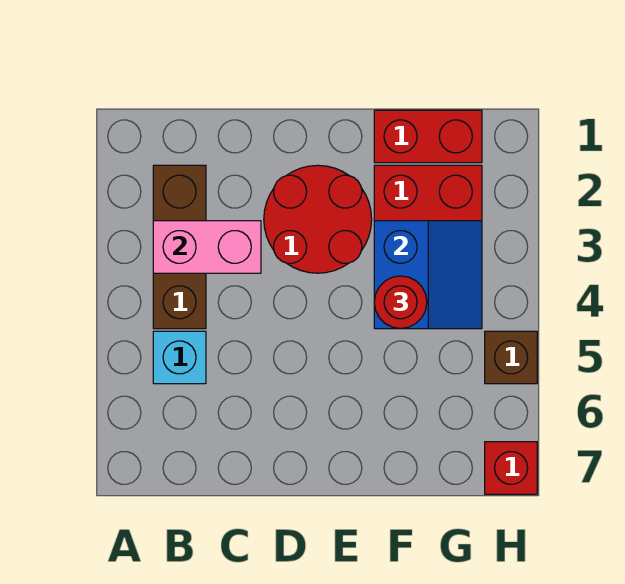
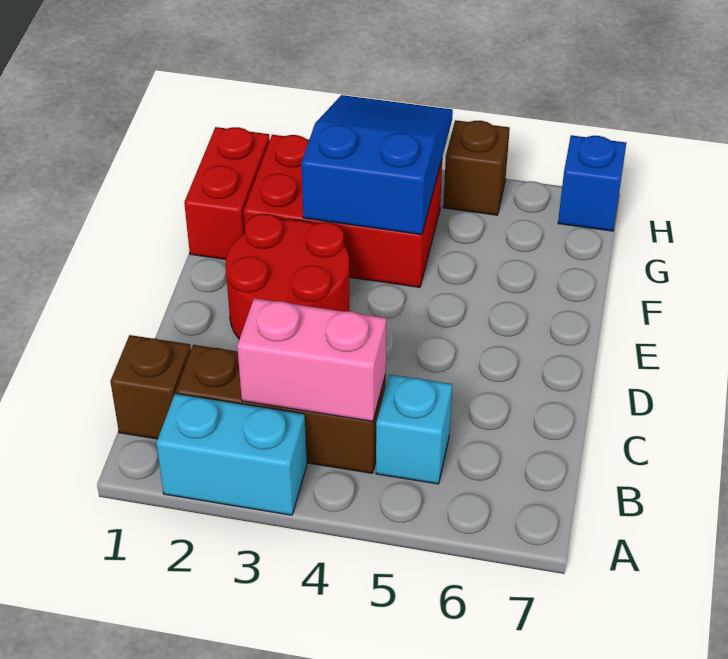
none -> cyan brick A2:A3 level 1
none -> brown brick B1 level 1
pink brick B3:C3 level 2 -> pink brick B3:B4 level 2
blue slope F3:G4 level 2 top F -> blue slope F3:H4 level 2 top F
red round brick F4 level 3 -> none
red brick H7 level 1 -> blue brick H7 level 1

